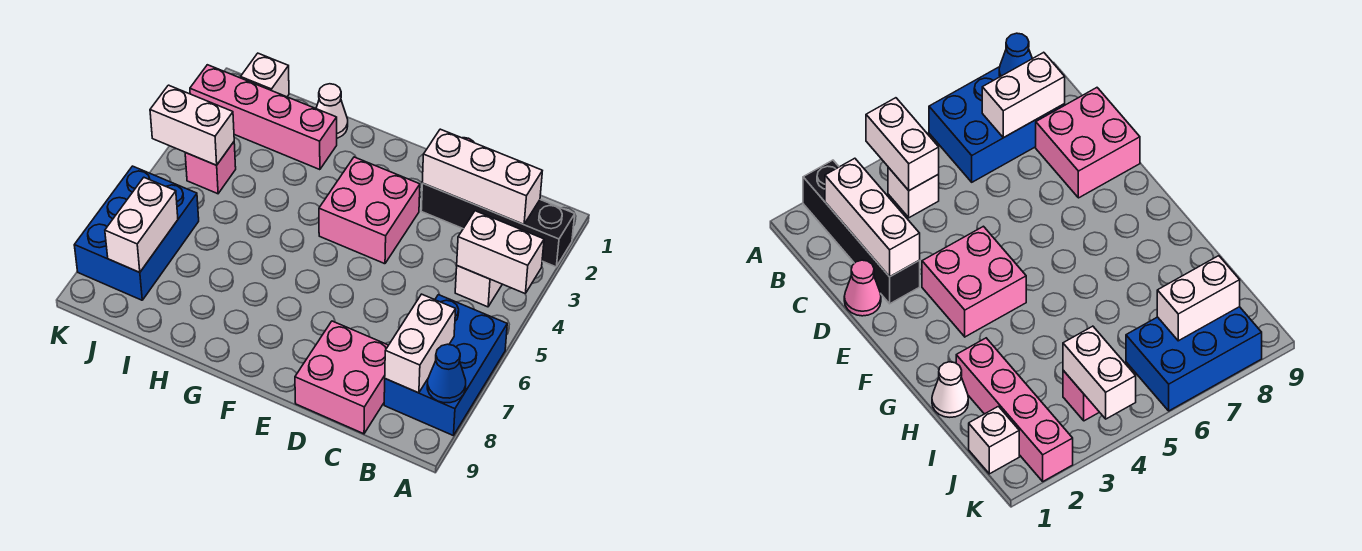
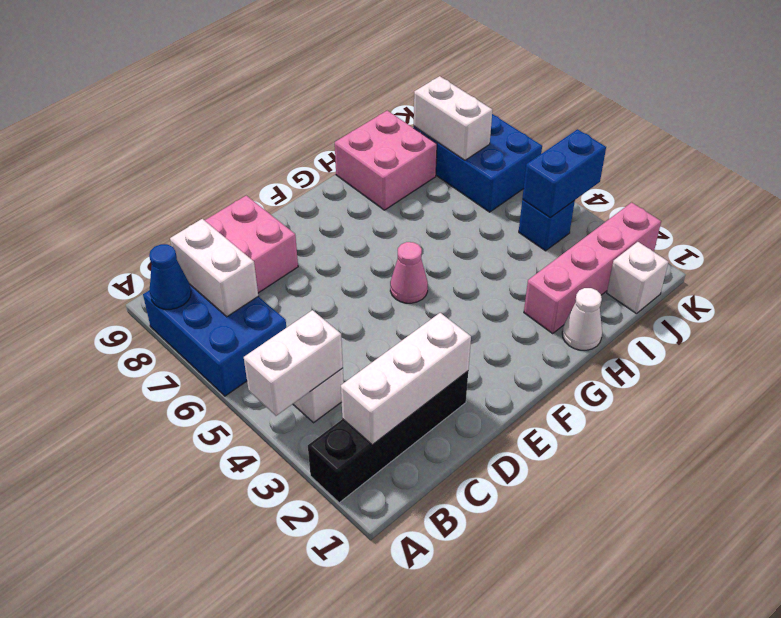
pink cone D1 level 1 -> pink cone F5 level 1
pink brick E3:F4 level 1 -> pink brick H8:I9 level 1
pink brick J4 level 1 -> blue brick J4 level 1
white brick J4:K4 level 2 -> blue brick J4:K4 level 2

